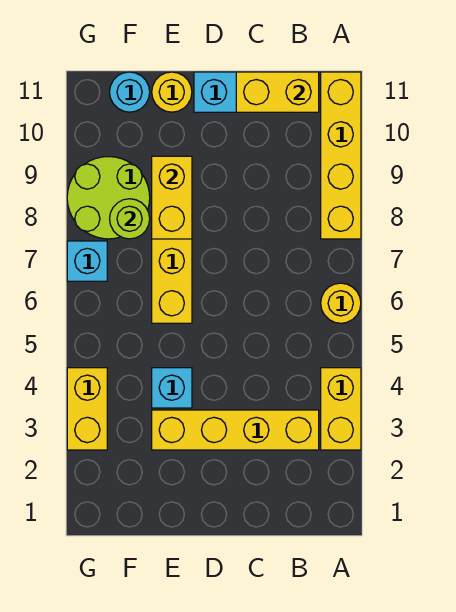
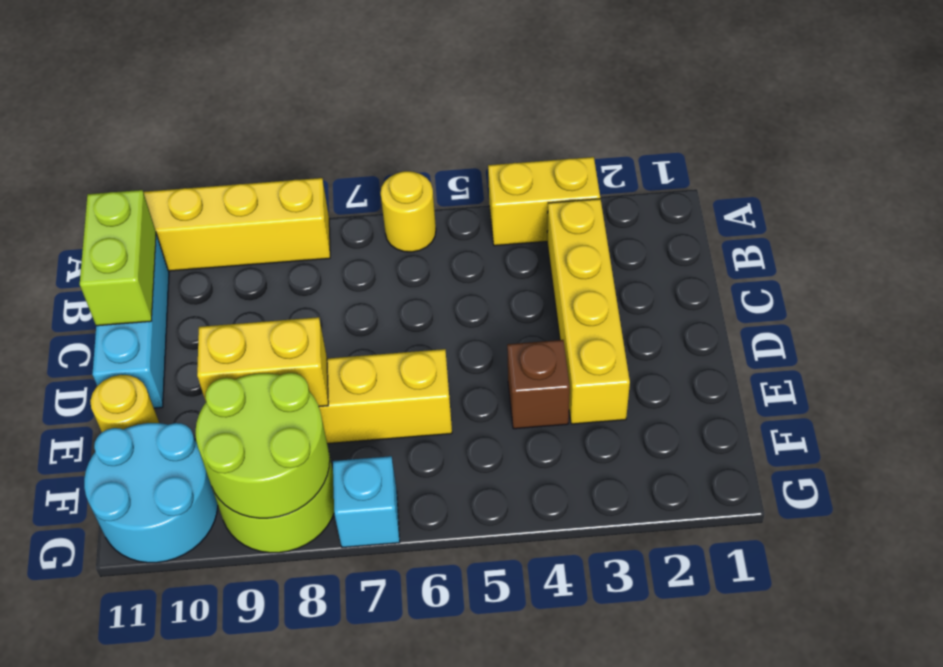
yellow brick B11:C11 level 2 -> lime brick B11:C11 level 2
cyan brick E4 level 1 -> brown brick E4 level 1
lime round brick F8 level 2 -> lime round brick F8:G9 level 2
cyan round brick F11 level 1 -> cyan round brick F10:G11 level 1
yellow brick G3:G4 level 1 -> none

